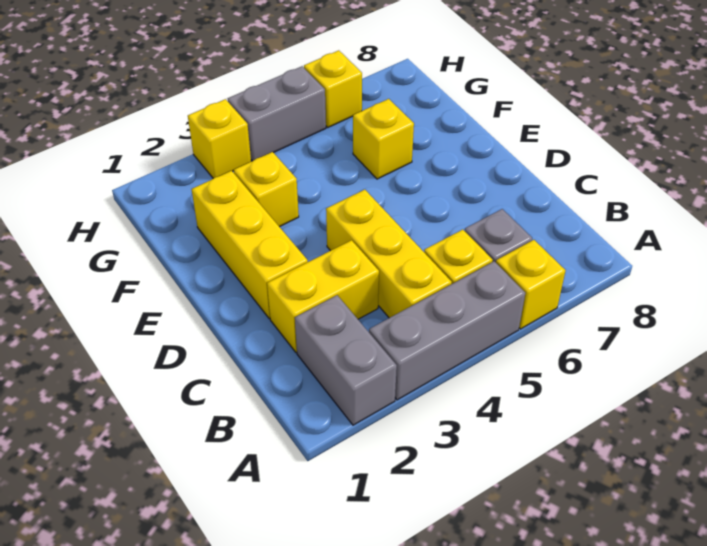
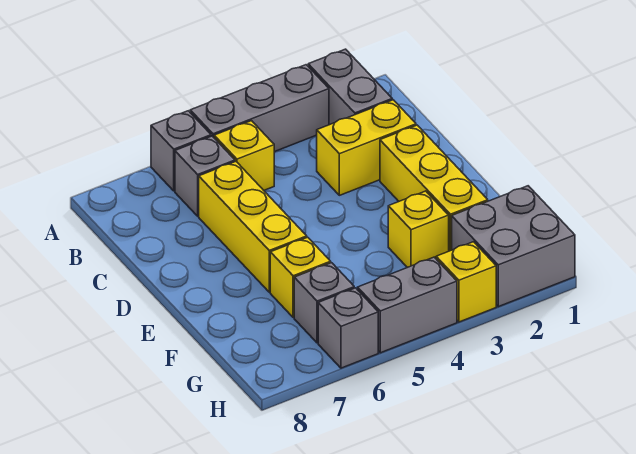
yellow brick A6 level 1 -> grey brick A6 level 1
yellow brick B4:D4 level 1 -> yellow brick C6:E6 level 1
none -> grey brick G1:H2 level 1
none -> grey brick G6 level 1
yellow brick H6 level 1 -> grey brick H6 level 1

